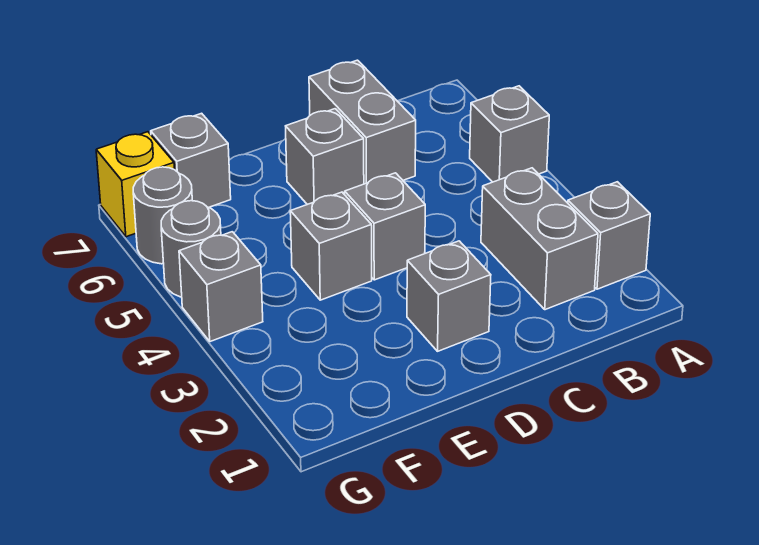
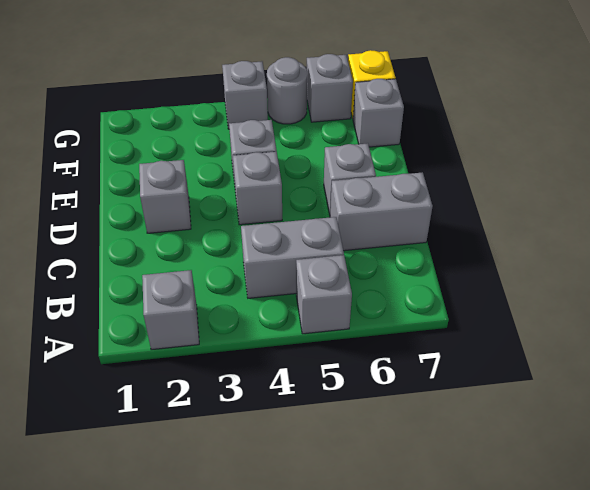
grey brick B2:B3 level 1 -> grey brick B4:B5 level 1
grey round brick G6 level 1 -> grey brick G6 level 1

